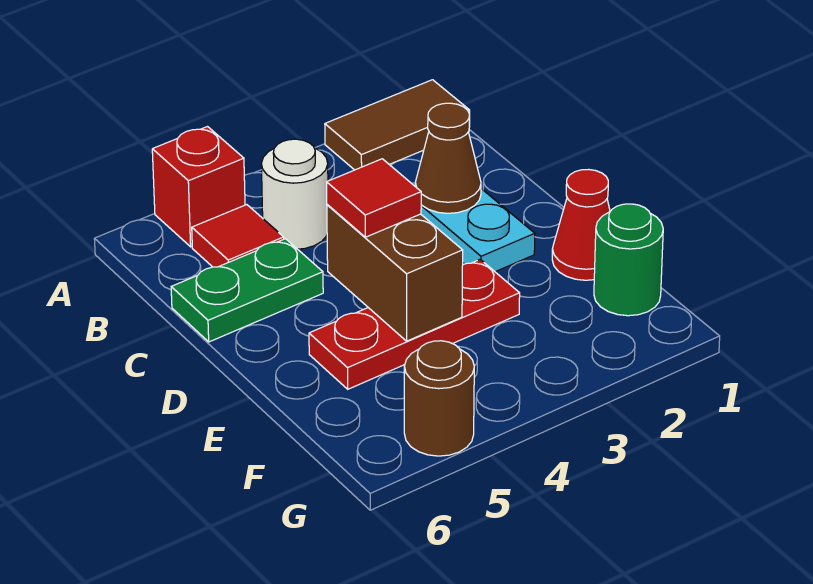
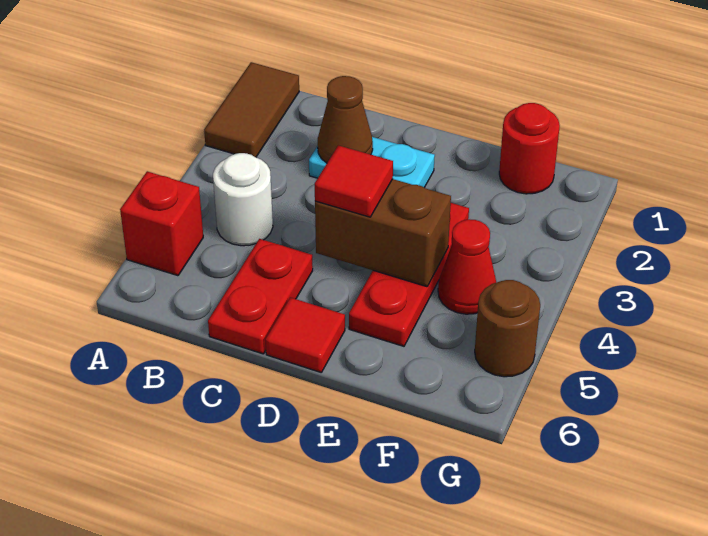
red tile B5 level 1 -> red tile D6 level 1
green plate C5:C6 level 1 -> red plate C5:C6 level 1
red cone E1 level 1 -> red cone F4 level 1
green round brick F1 level 1 -> red round brick F1 level 1

